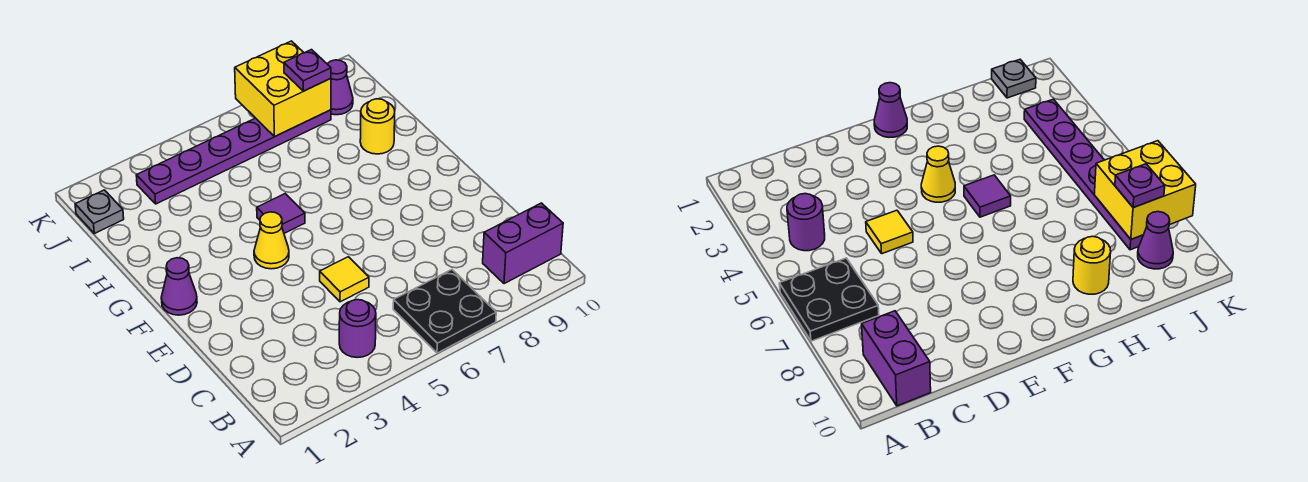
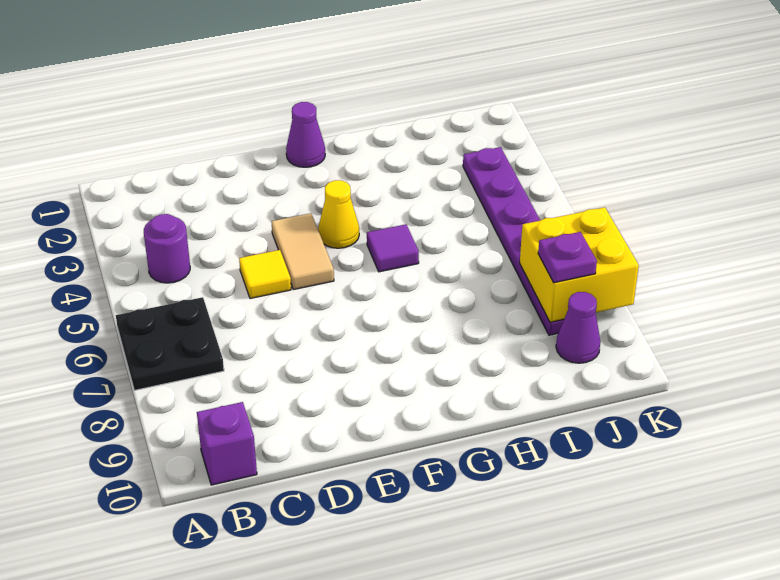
purple brick B9:B10 level 1 -> purple brick B10 level 1
none -> tan tile E4:E5 level 1
yellow round brick H9 level 1 -> none
grey plate J1 level 1 -> none

